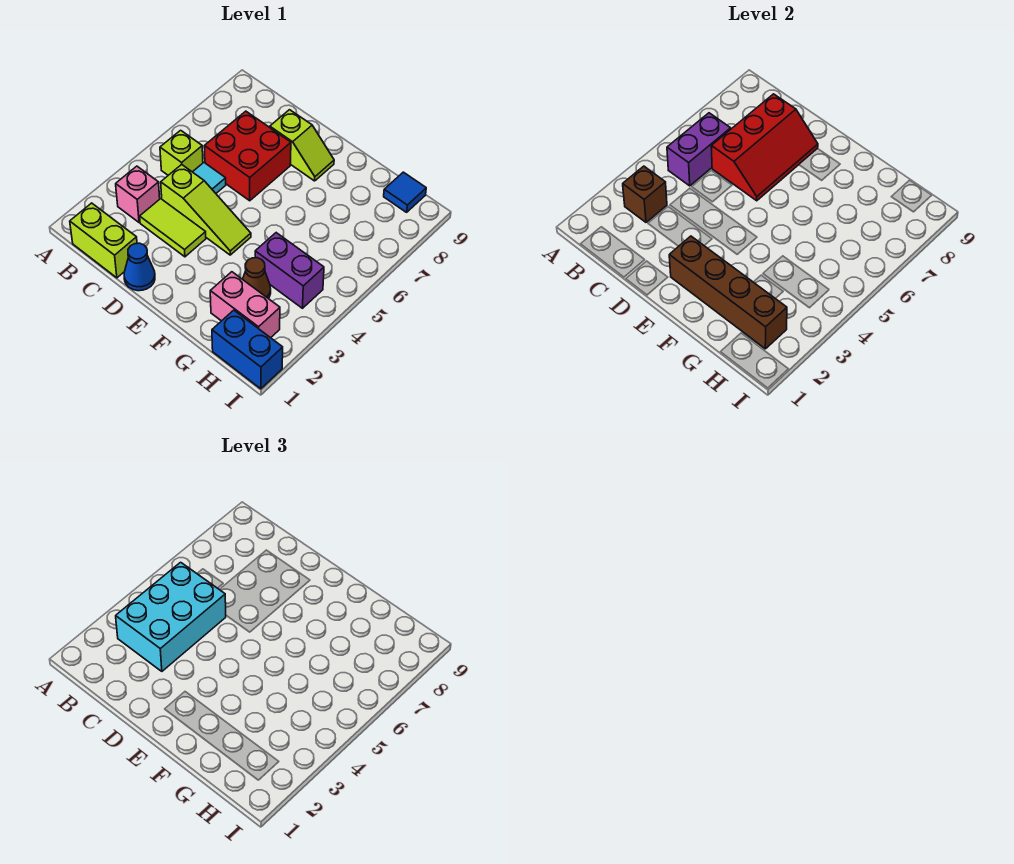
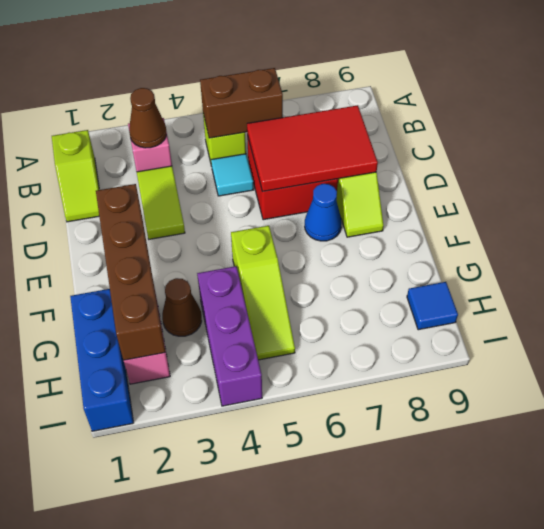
lime brick B1:C1 level 1 -> lime slope B1:C1 level 1 top B
brown brick B3 level 2 -> brown cone B3 level 2
cyan brick B3:C5 level 3 -> none
purple brick B5:B6 level 2 -> brown brick B5:B6 level 2
lime slope C4:E4 level 1 top C -> lime slope F5:H5 level 1 top F
red slope C6:D8 level 2 top C -> red tile C6:D8 level 2
blue cone D1 level 1 -> blue cone E7 level 1
purple brick G4:H4 level 1 -> purple brick G4:I4 level 1
blue brick H1:I1 level 1 -> blue brick G1:I1 level 1

